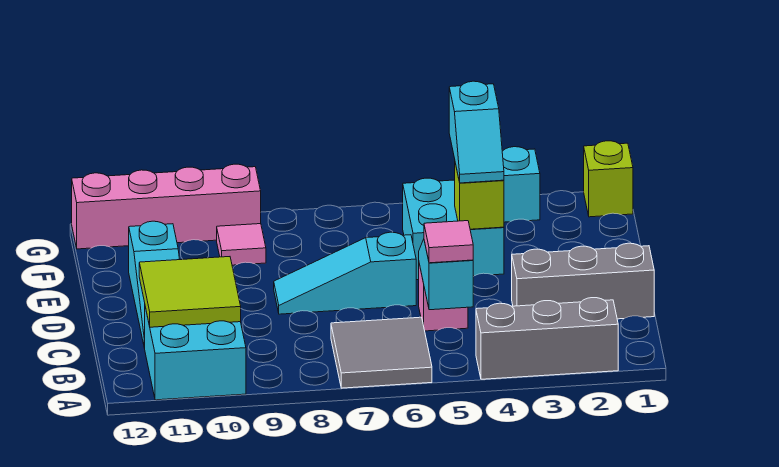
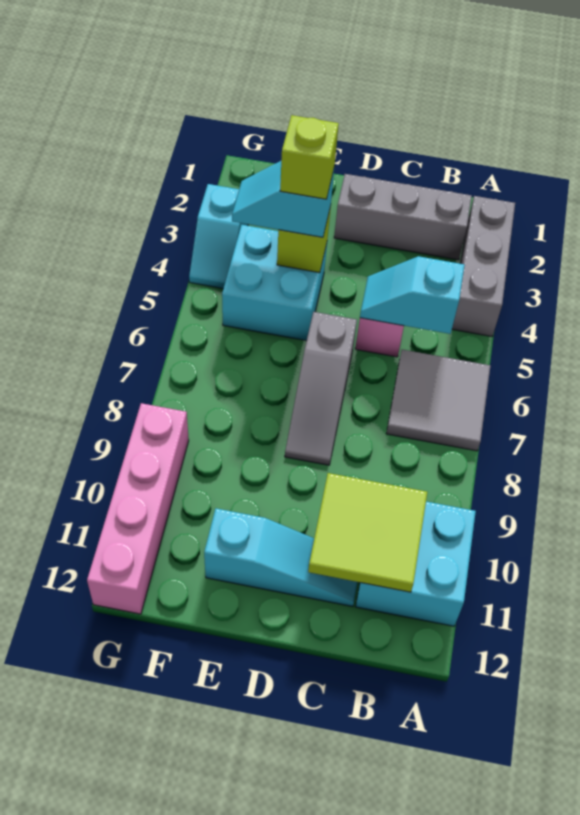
pink tile B5 level 3 -> none
grey brick C1:C3 level 1 -> grey brick B2:D2 level 1
cyan slope D6:D8 level 1 top 6 -> grey slope D6:D8 level 1 top 6
cyan slope E4:F4 level 3 top F -> cyan slope E4:F4 level 3 top E
pink tile F9 level 1 -> none
lime brick G1 level 1 -> lime brick E4 level 4

